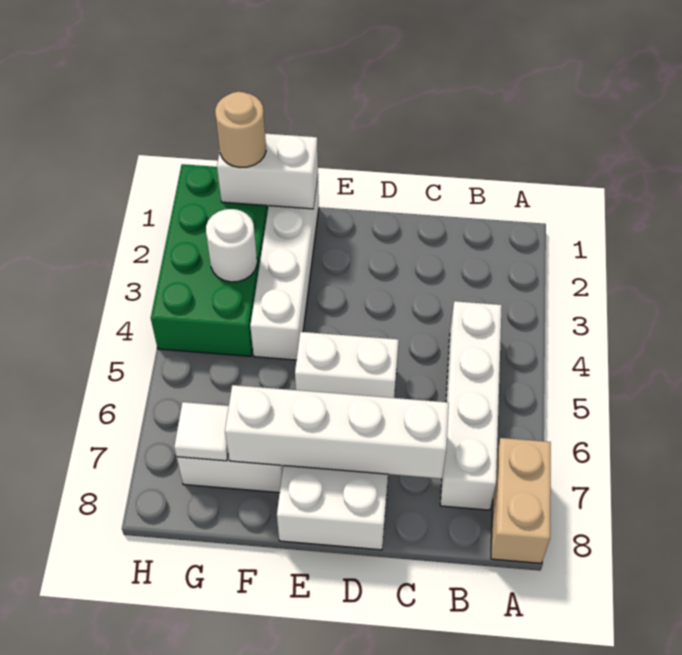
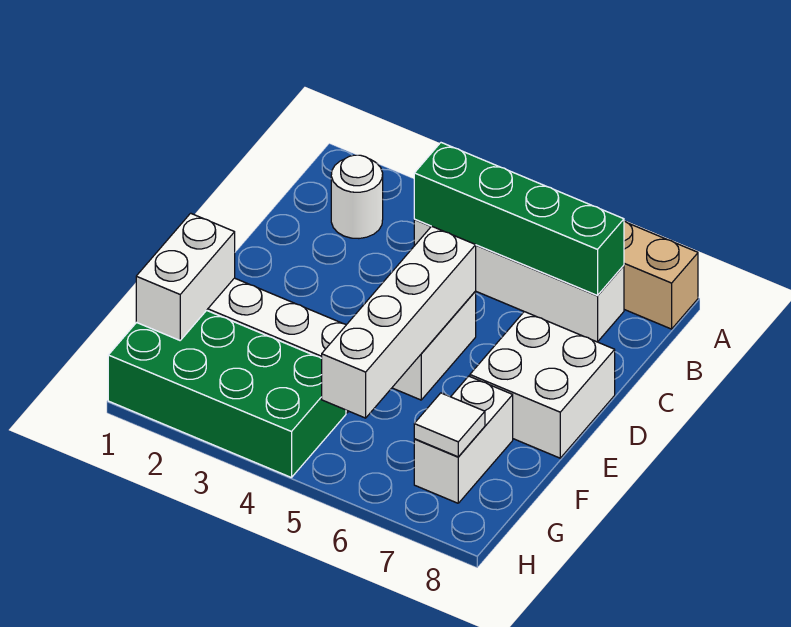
none -> green brick B4:B7 level 2
white brick C7:F7 level 2 -> white brick D5:G5 level 2
tan round brick G1 level 3 -> none
white round brick G3 level 2 -> white round brick B2 level 1

